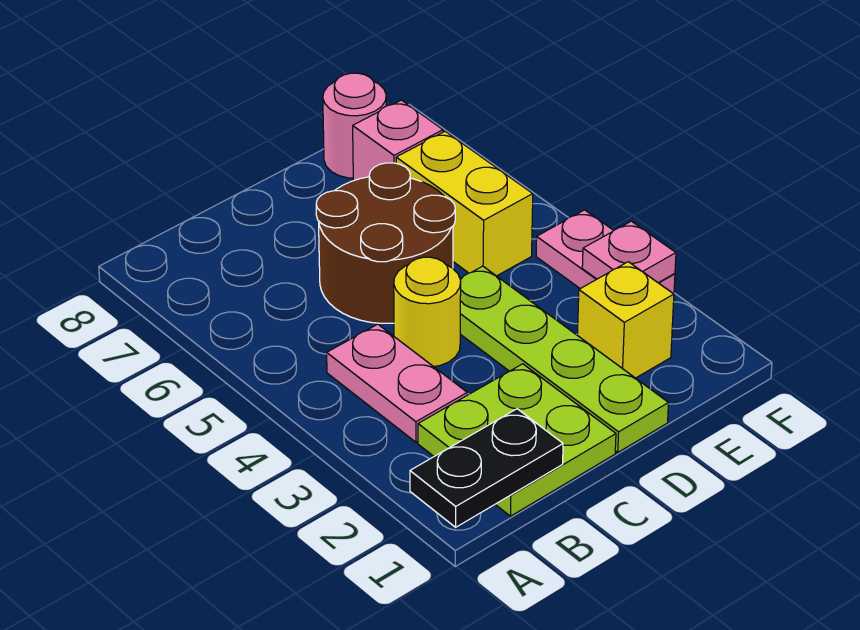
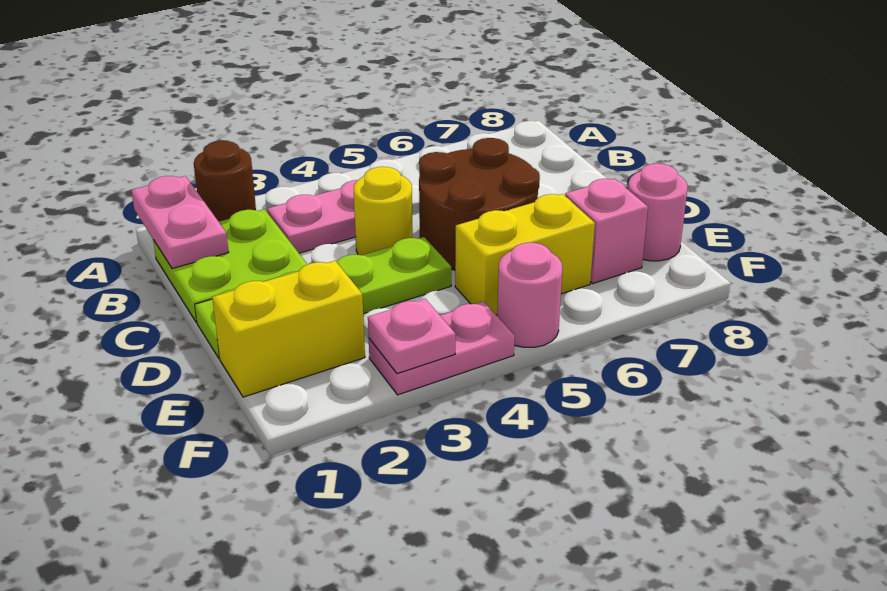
black plate A1:B1 level 2 -> pink plate A1:B1 level 2
none -> brown round brick A2 level 1
yellow brick E2 level 1 -> yellow brick E1:E2 level 1
none -> pink round brick F5 level 1

